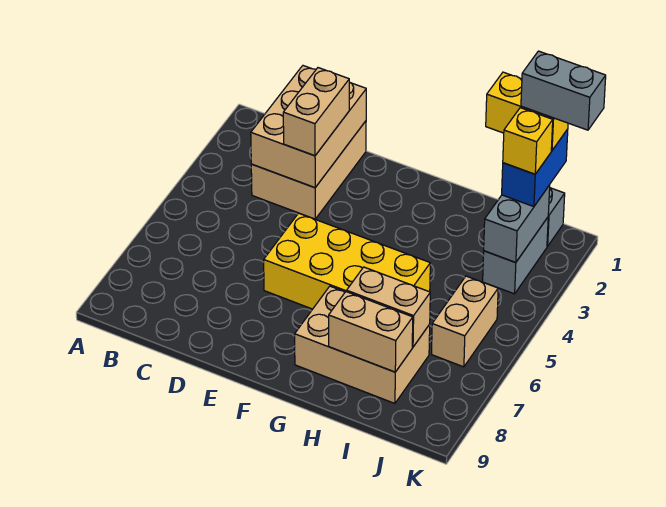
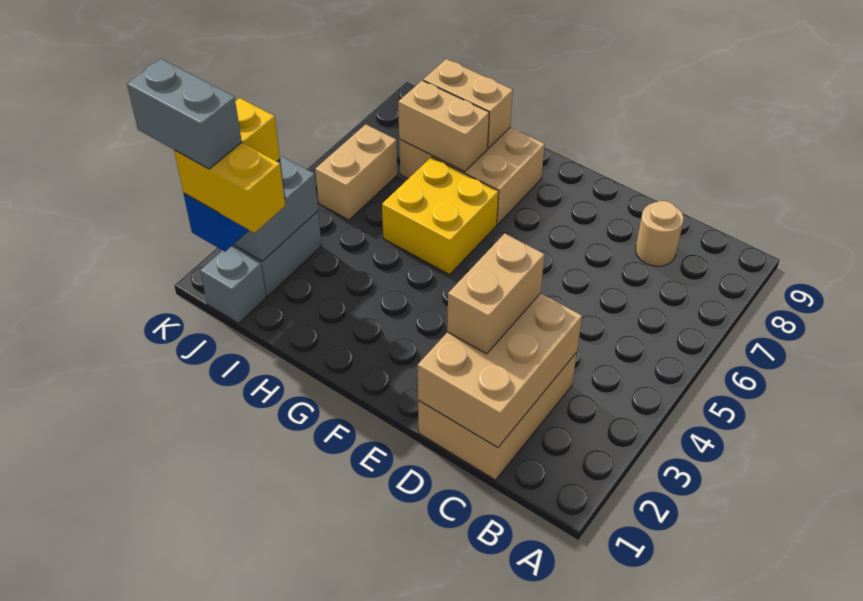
none -> tan round brick C8 level 1
yellow brick E5:H6 level 1 -> yellow brick G5:H6 level 1

